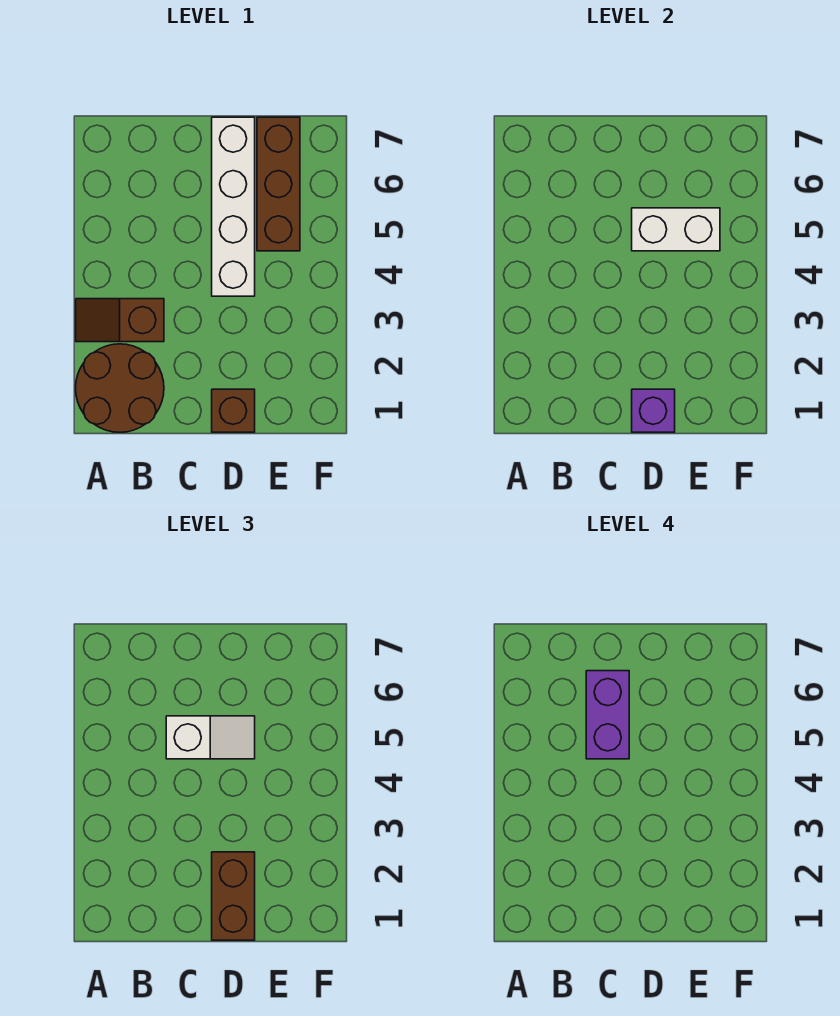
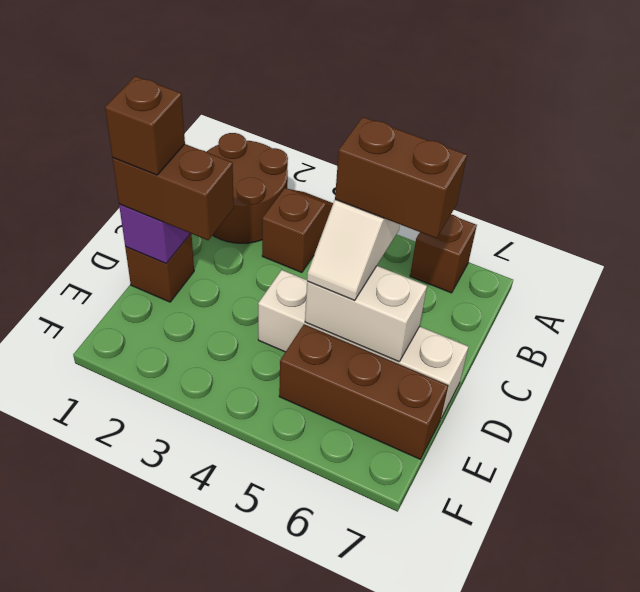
none -> brown brick A6 level 1
purple brick C5:C6 level 4 -> brown brick C5:C6 level 4
none -> brown brick D1 level 4
white brick D5:E5 level 2 -> white brick D5:D6 level 2

